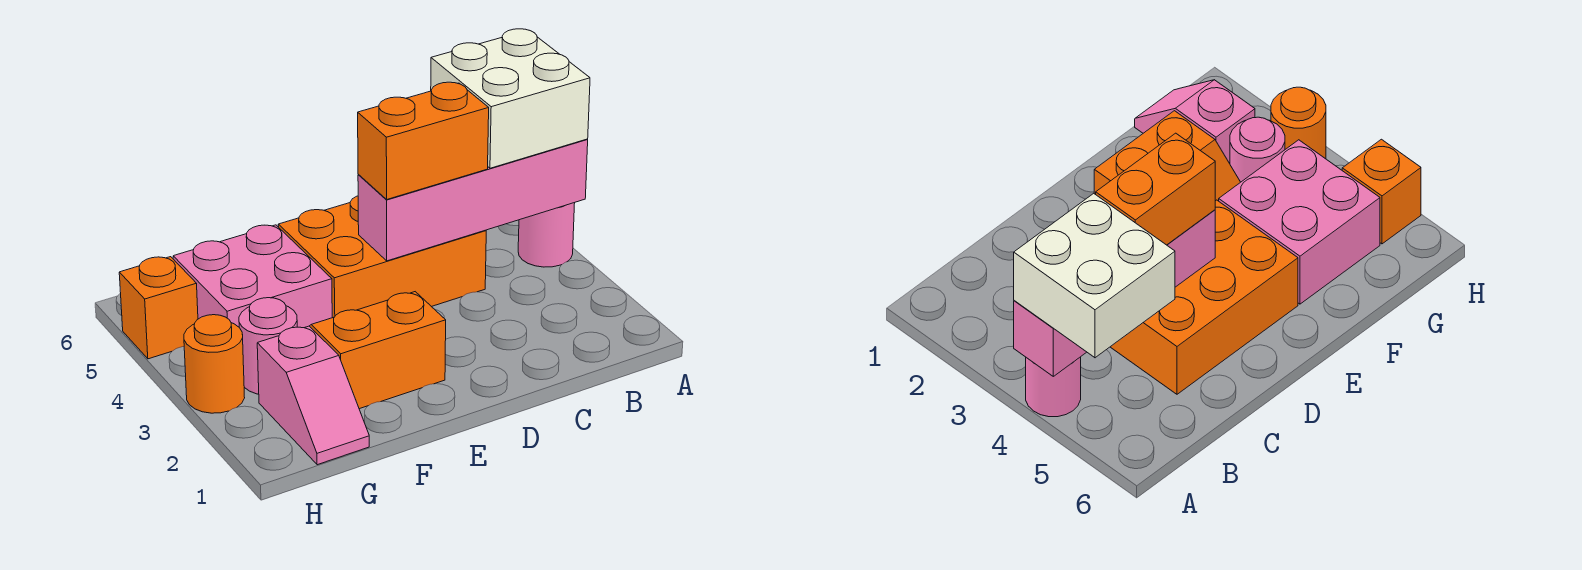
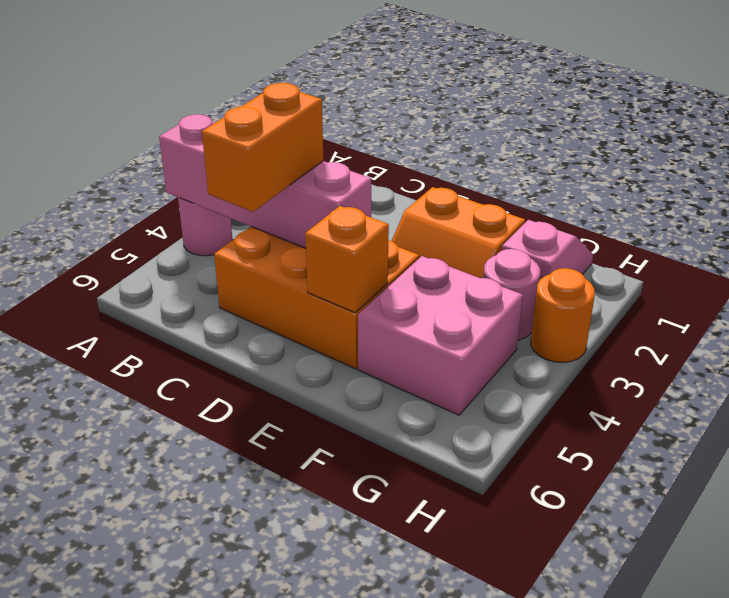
white brick A4:B5 level 3 -> none
orange brick C4:D4 level 3 -> orange brick C4:C5 level 3
orange brick H5 level 1 -> orange brick E5 level 2

